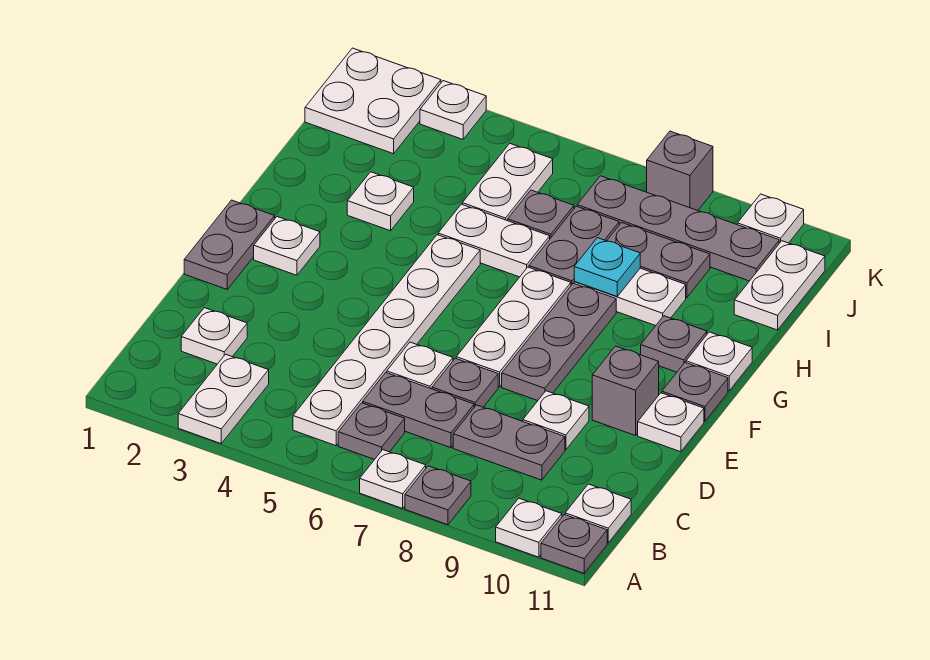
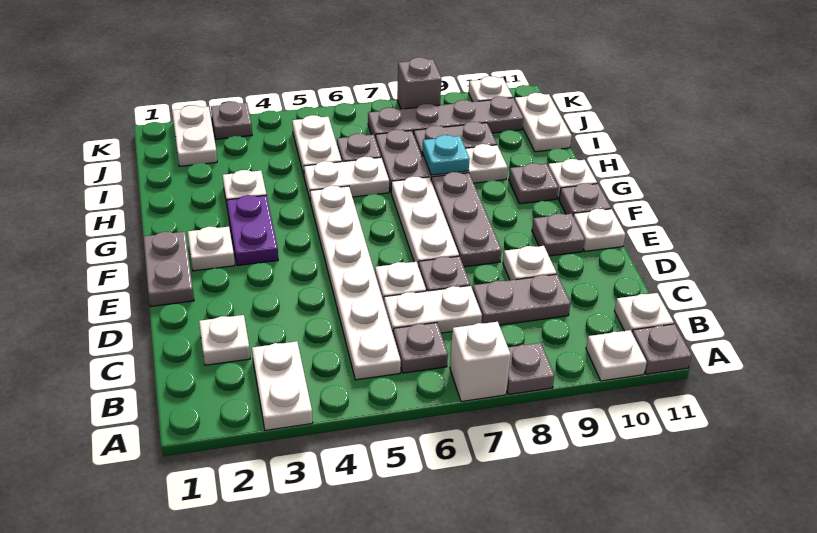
white plate A7 level 1 -> white brick A7 level 1
grey plate C6:C7 level 1 -> white plate C6:C7 level 1
grey brick E10 level 1 -> grey plate E10 level 1
none -> purple plate F3:G3 level 1
white plate J1:K2 level 1 -> white plate J2:K2 level 1
white plate K3 level 1 -> grey plate K3 level 1

